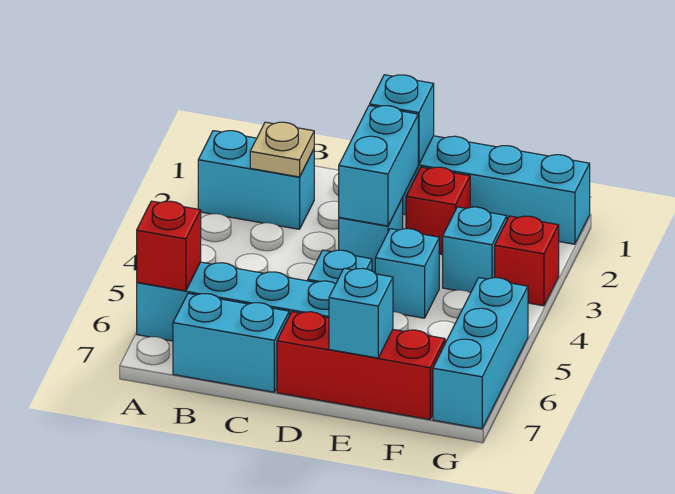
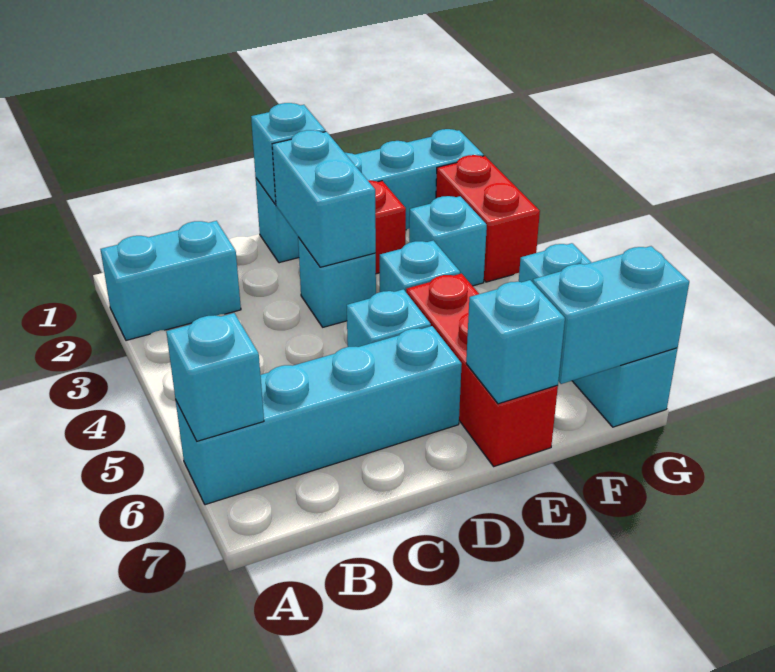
red brick A6 level 2 -> cyan brick A6 level 2
tan plate B2 level 2 -> none
cyan brick B7:C7 level 1 -> cyan brick F7:G7 level 2
red brick D7:F7 level 1 -> red brick E5:E7 level 1
red brick G3 level 1 -> red brick G2:G3 level 1

